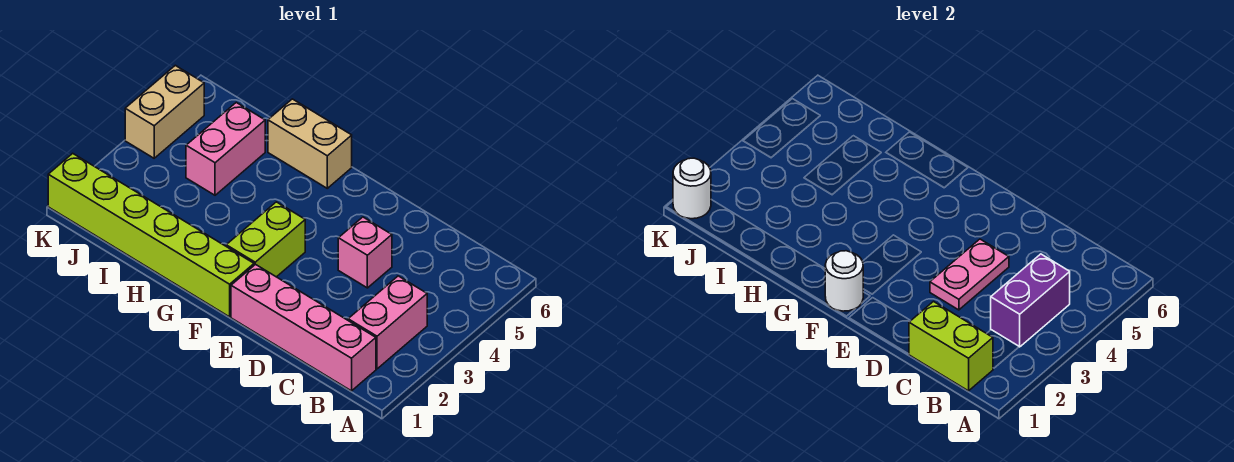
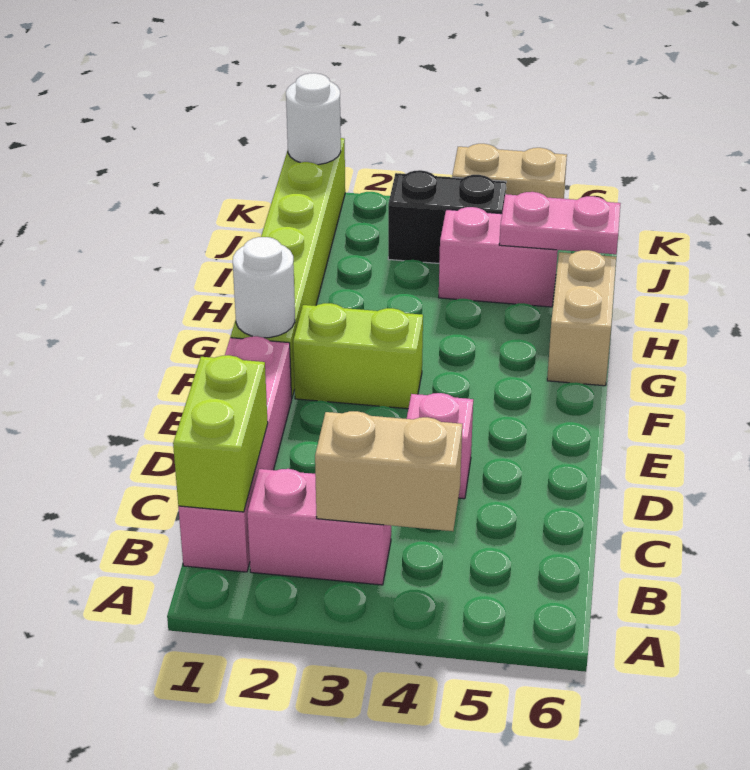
purple brick B3:B4 level 2 -> tan brick B3:B4 level 2
pink plate D3:D4 level 2 -> pink plate I5:I6 level 2
none -> black brick J3:J4 level 1

